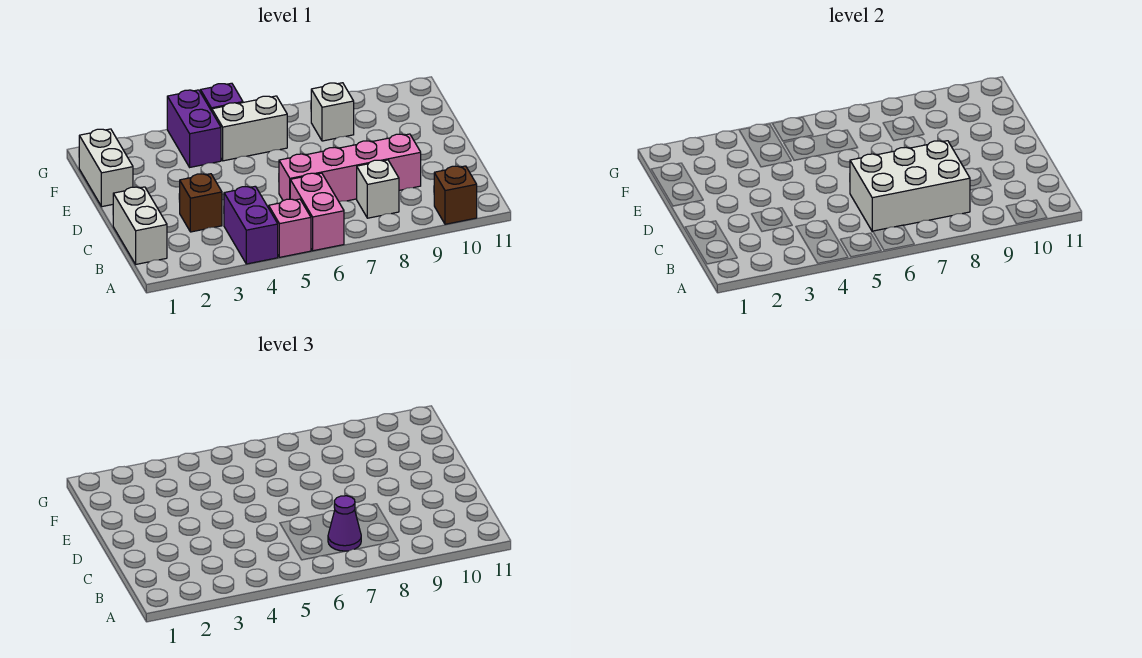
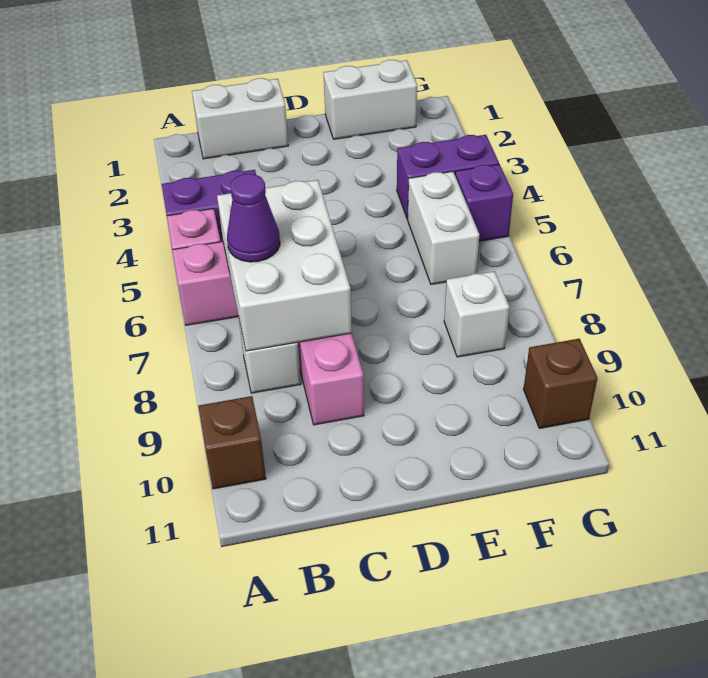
brown brick C3 level 1 -> brown brick G10 level 1

